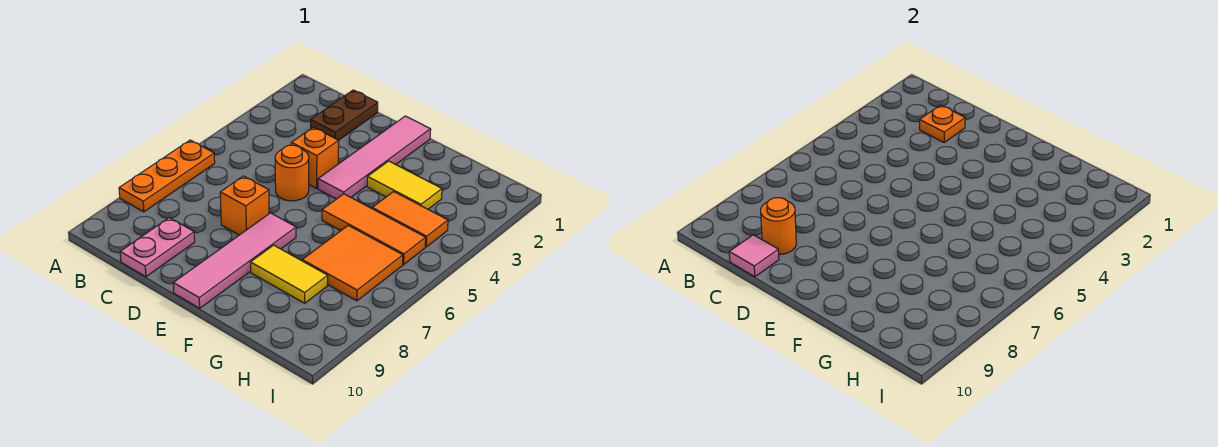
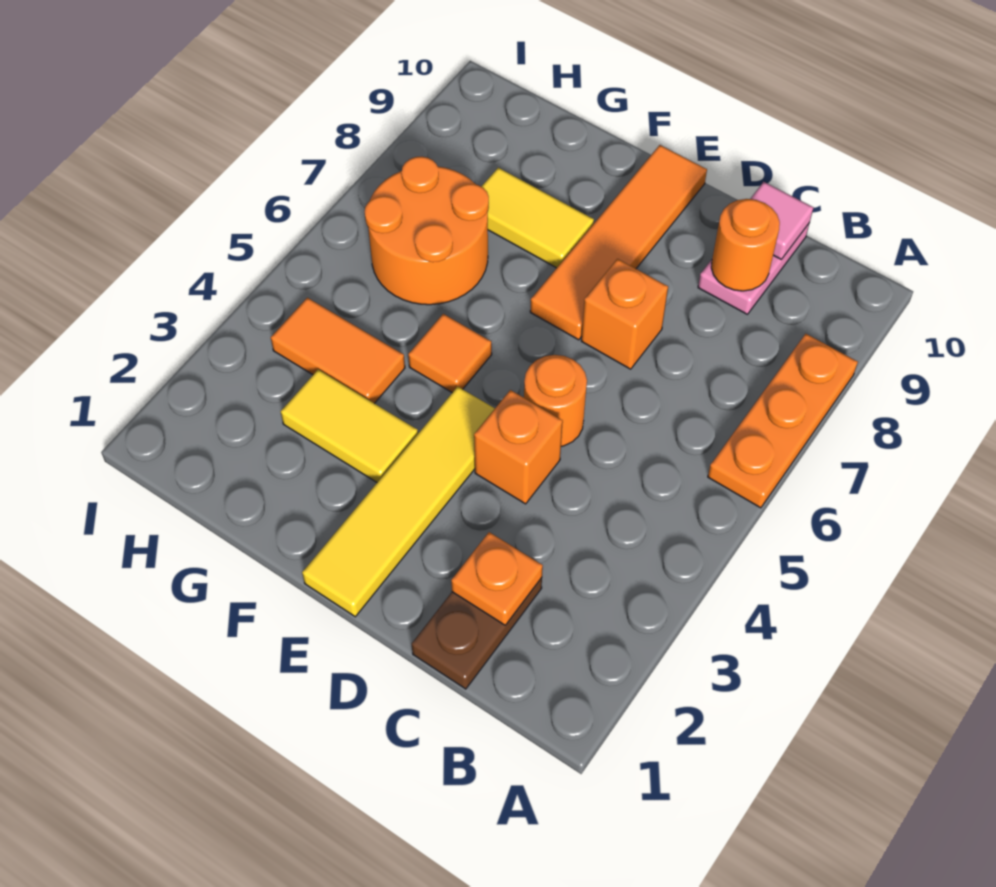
pink tile E1:E4 level 1 -> yellow tile E1:E4 level 1
pink tile E7:E10 level 1 -> orange tile E7:E10 level 1
orange tile F5:H5 level 1 -> orange tile F5 level 1
orange tile G6:H7 level 1 -> orange round brick G6:H7 level 1

